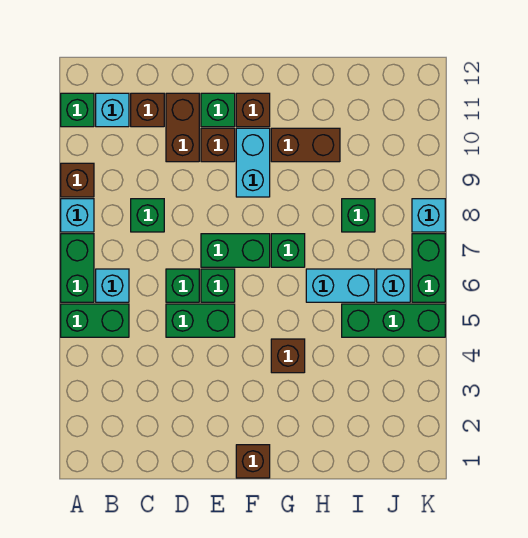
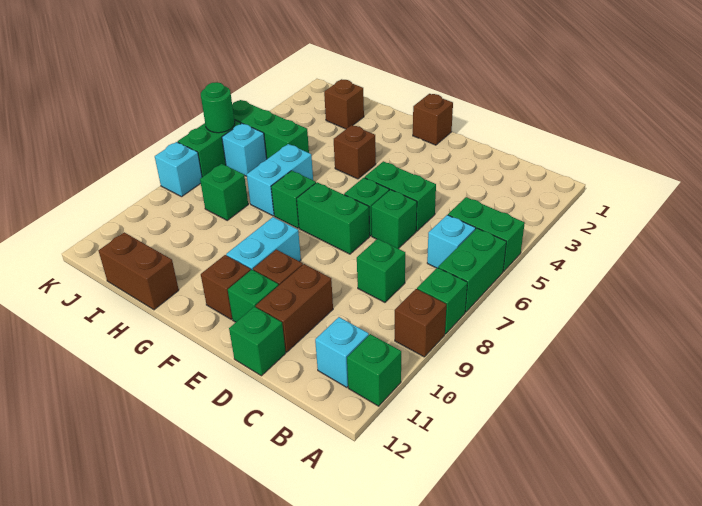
cyan brick A8 level 1 -> green brick A8 level 1
brown brick C11 level 1 -> brown brick I2 level 1
none -> green brick D12 level 1
brown brick G10:H10 level 1 -> brown brick H12:I12 level 1
cyan brick H6:I6 level 1 -> cyan brick H6:H7 level 1
none -> green round brick K6 level 2

